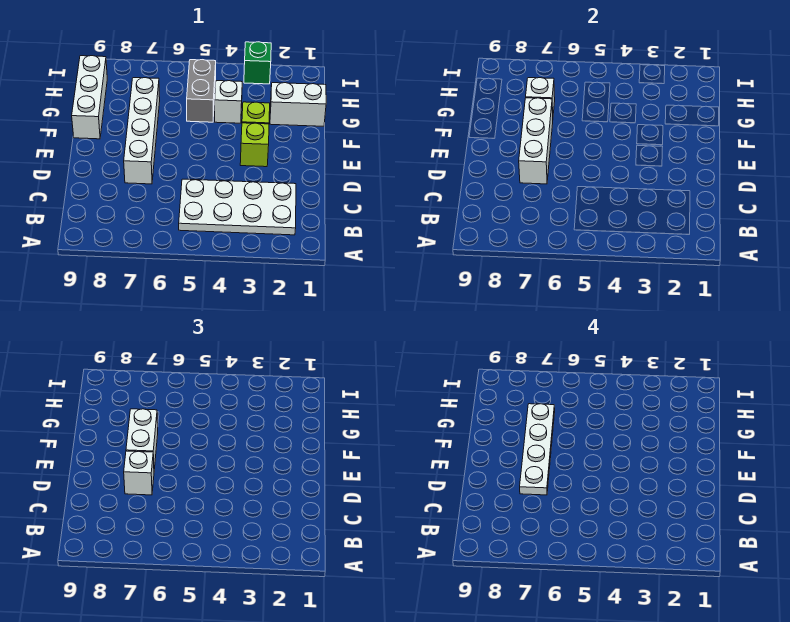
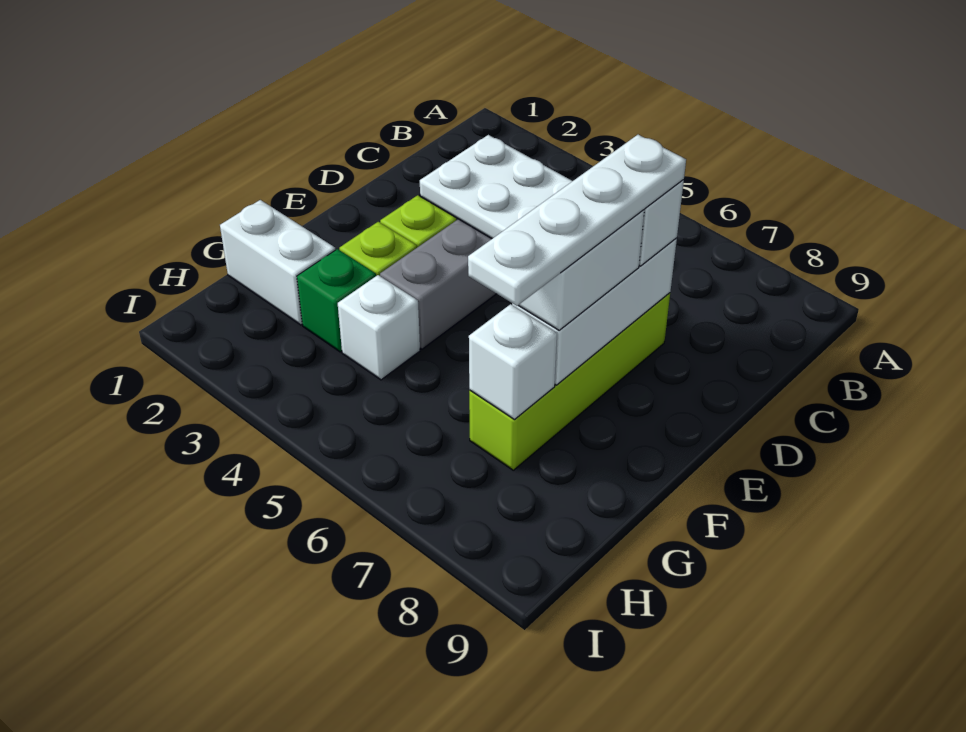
white brick D7:G7 level 1 -> lime brick D7:G7 level 1
white brick F9:H9 level 1 -> none
grey brick G5:H5 level 1 -> grey brick E4:F4 level 1
green brick I3 level 1 -> green brick G3 level 1

